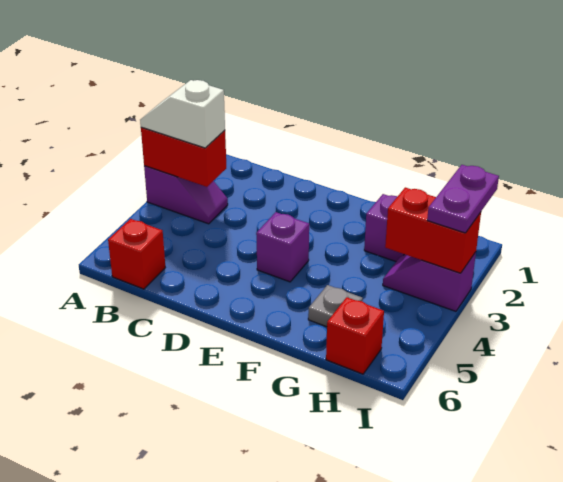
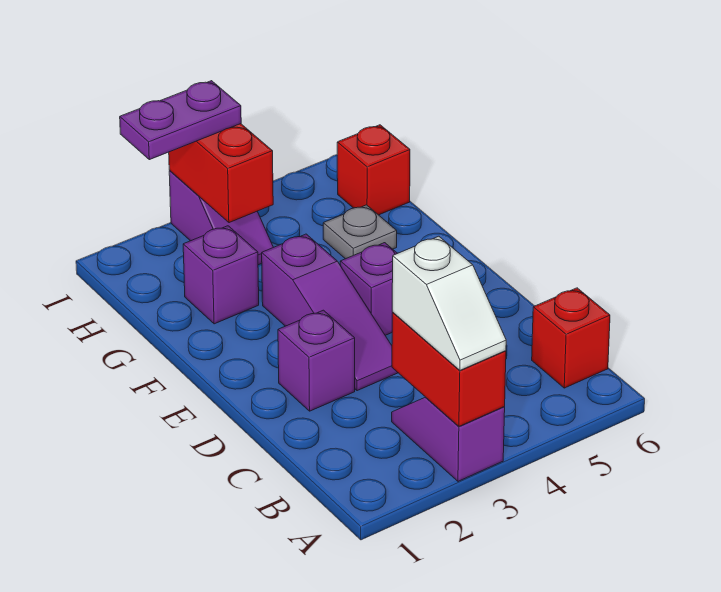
none -> purple brick D2 level 1
none -> purple slope D3:F3 level 1 top F

